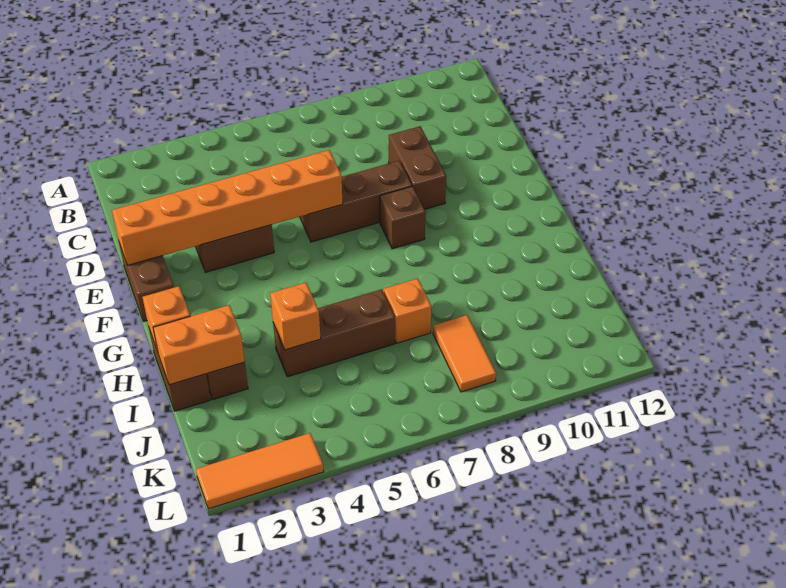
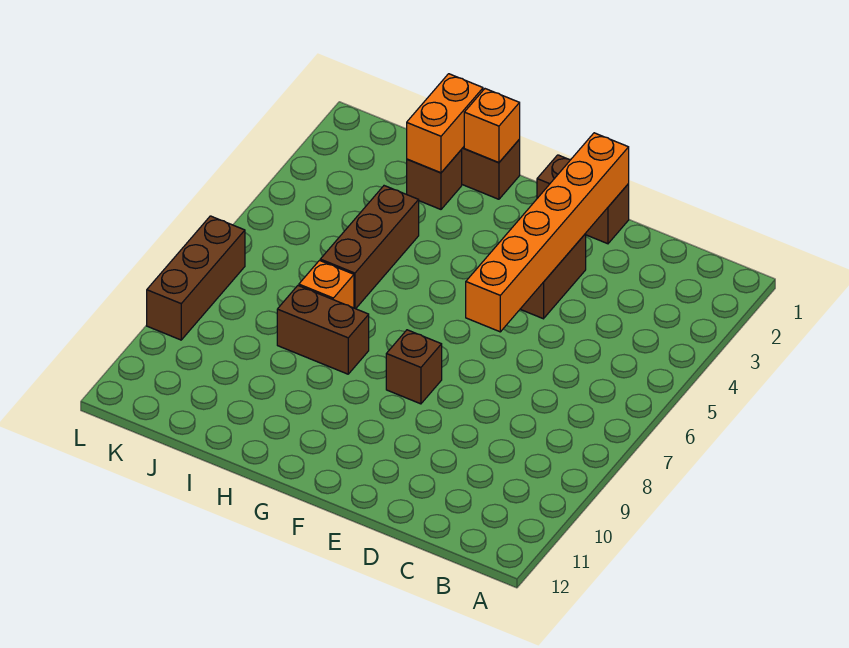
brown brick D9:E9 level 1 -> brown brick H8:I8 level 1
brown brick E6:E8 level 1 -> brown brick L7:L9 level 1
orange brick I4 level 2 -> none
orange tile J8:K8 level 1 -> none
orange tile L1:L3 level 1 -> none

